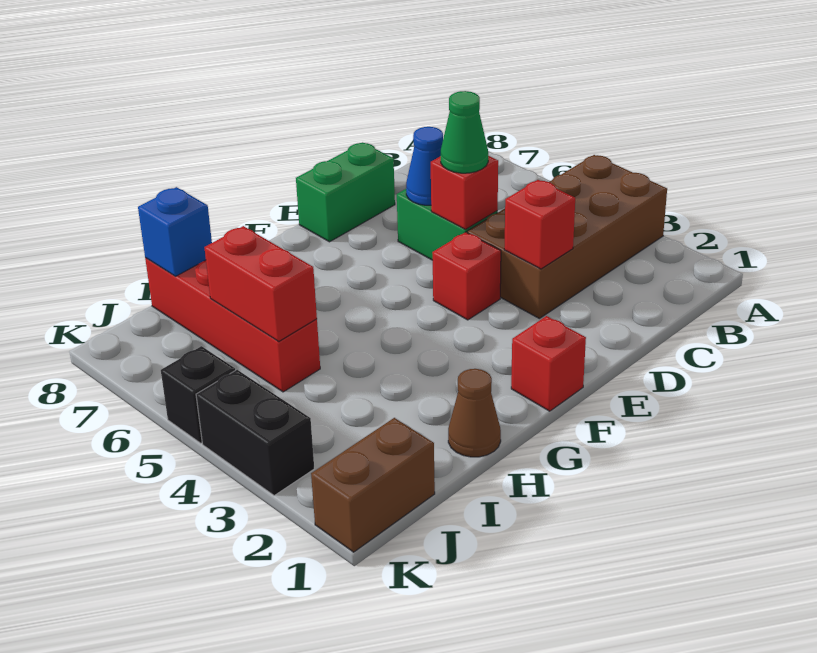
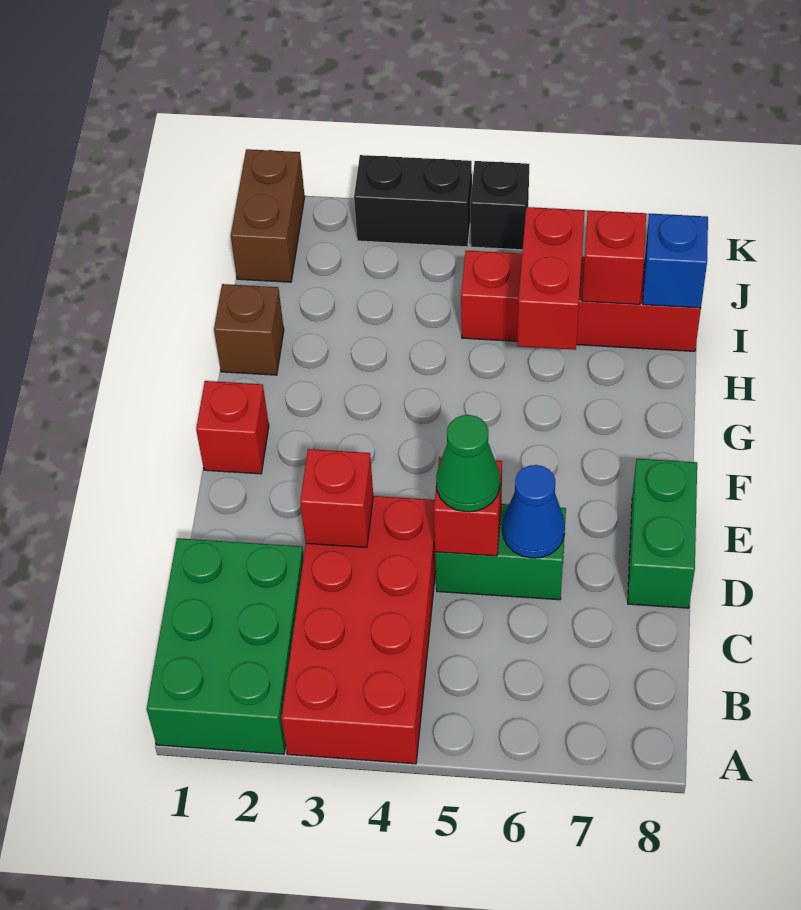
none -> green brick A1:C2 level 1
brown brick A3:D4 level 1 -> red brick A3:D4 level 1
red brick E4 level 1 -> red brick I7 level 2
brown cone H1 level 1 -> brown brick H1 level 1
red brick I5:I6 level 2 -> red brick H6:I6 level 2

